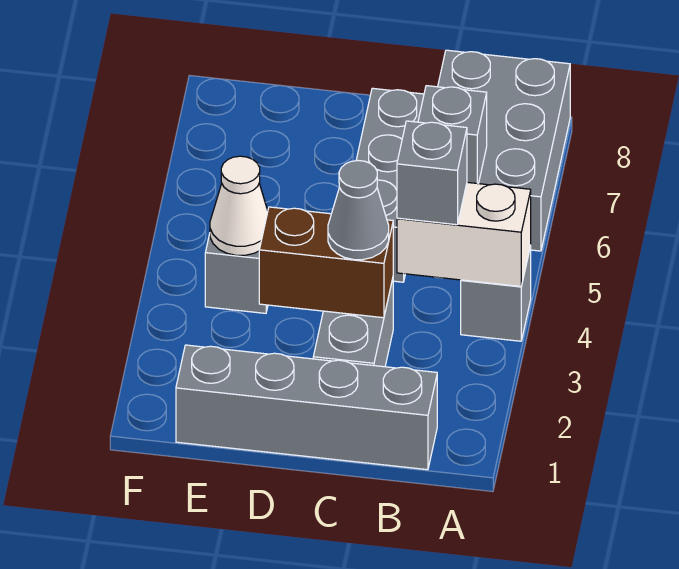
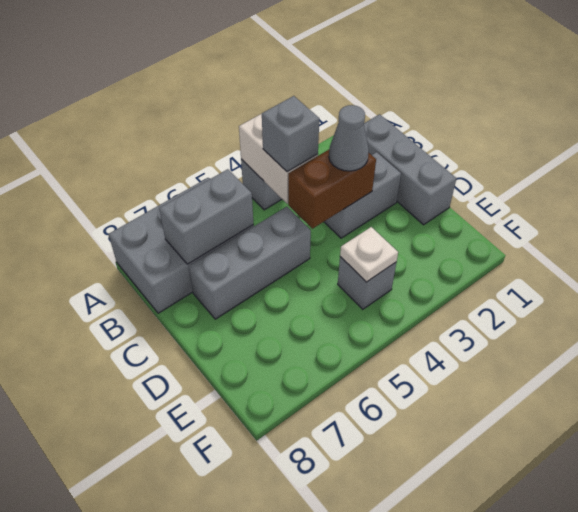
grey brick B1:E1 level 1 -> grey brick B1:D1 level 1
grey brick B6 level 2 -> grey brick B6:B7 level 2
brown brick C3:D3 level 2 -> brown brick C3:C4 level 2
white cone E4 level 2 -> white plate E4 level 2

